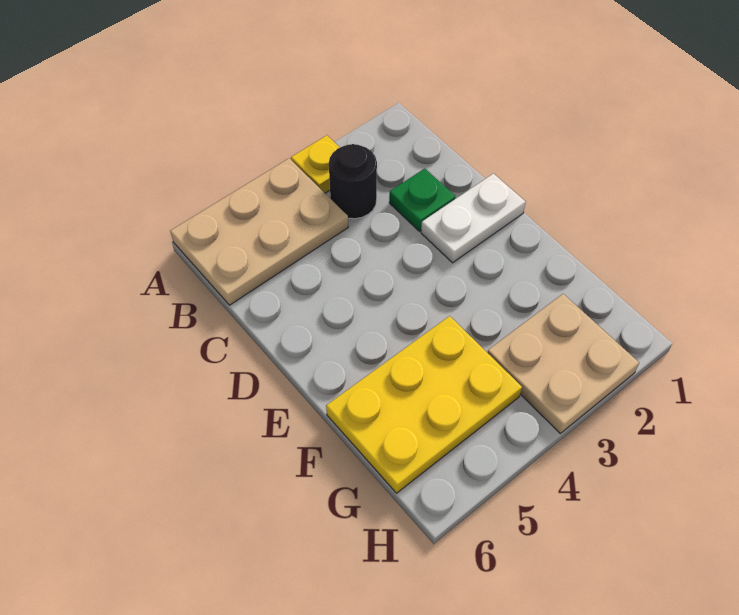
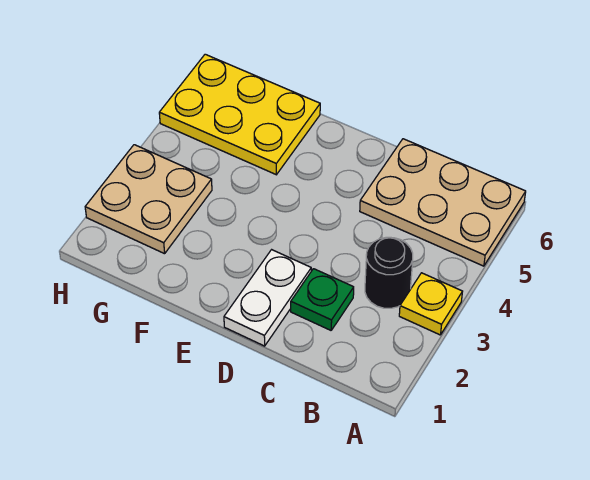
tan plate A4:B6 level 1 -> tan plate A5:C6 level 1
yellow plate F4:G6 level 1 -> yellow plate F5:H6 level 1

